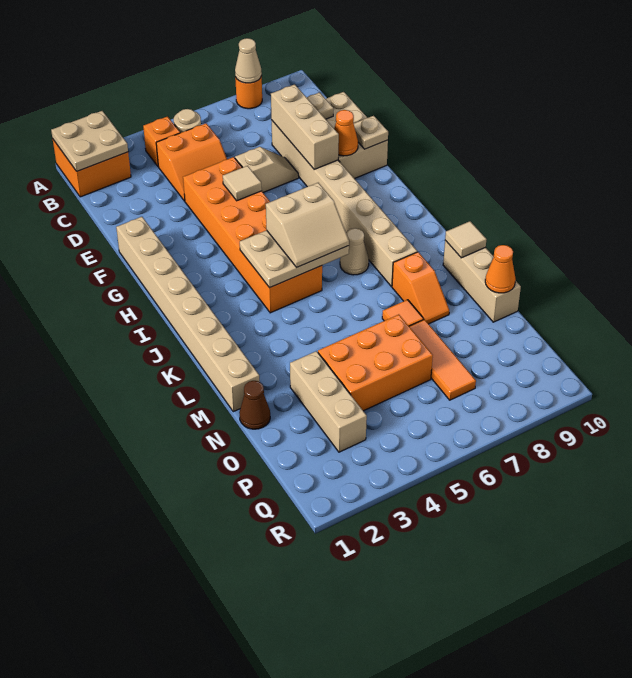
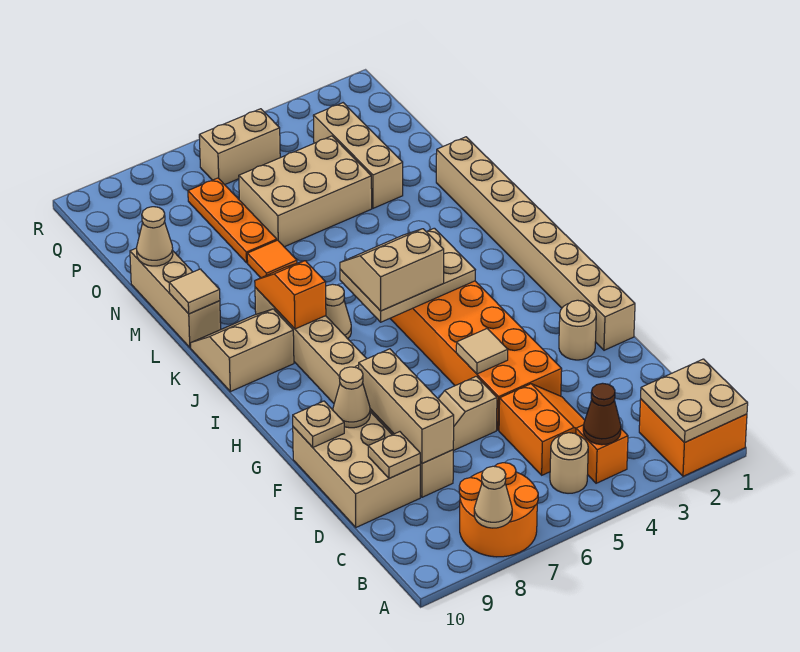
orange round brick A8 level 1 -> orange round brick A7:B8 level 1
orange slope C4:D5 level 1 top C -> orange slope C4:D5 level 1 top 5
none -> tan round brick F2 level 1
orange cone F9 level 2 -> tan cone F9 level 2
none -> tan slope J9:K10 level 1 top J
orange slope L8:M8 level 1 top L -> orange slope J8:K8 level 2 top J
brown cone N1 level 1 -> brown cone B4 level 2
orange brick N4:O6 level 1 -> tan brick N4:O6 level 1
orange tile N7:P7 level 1 -> orange plate N7:P7 level 1
orange cone N10 level 2 -> tan cone N10 level 2
none -> tan brick Q5:Q6 level 1

